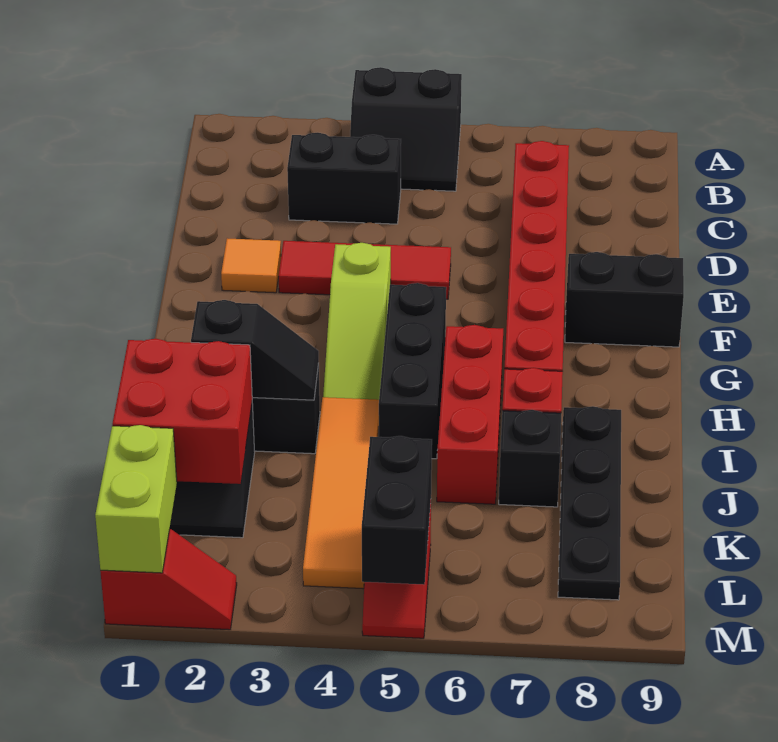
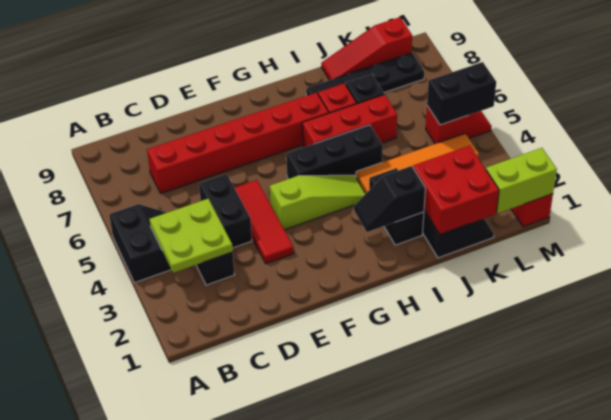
none -> lime plate B3:C4 level 2
orange tile E2 level 1 -> none
black brick F8:F9 level 1 -> black brick D4:D5 level 1
black slope I2:I3 level 2 top 2 -> black slope H2:I2 level 2 top I
none -> red slope J9:L9 level 1 top L

